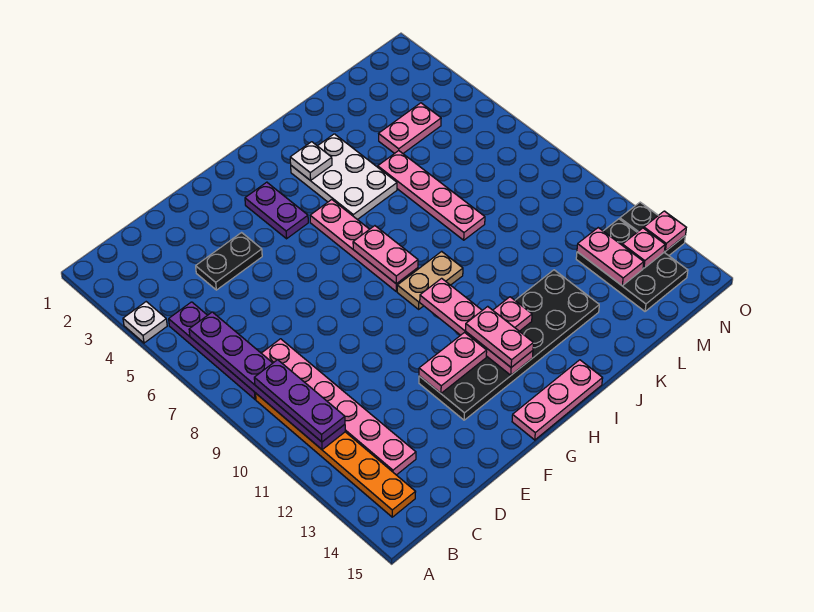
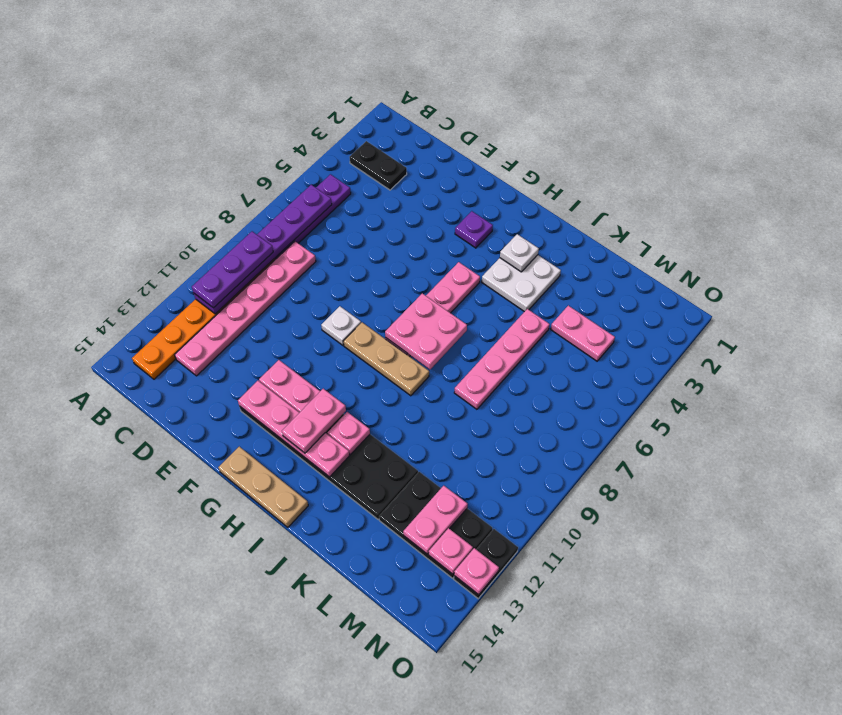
white plate A4 level 1 -> white plate F9 level 1
black plate D4:E4 level 1 -> black plate B3:C3 level 1
purple plate G3:G4 level 1 -> purple plate G3 level 1
pink plate G15:I15 level 1 -> tan plate G15:I15 level 1
pink plate H7:H8 level 2 -> pink plate H7:I8 level 2
tan plate H9:I9 level 1 -> tan plate G9:I9 level 1
pink plate H10:H13 level 2 -> pink plate F13:I13 level 2
white plate I3:J5 level 1 -> white plate I3:J4 level 1
black plate M12:N14 level 1 -> black plate L12:N13 level 1

